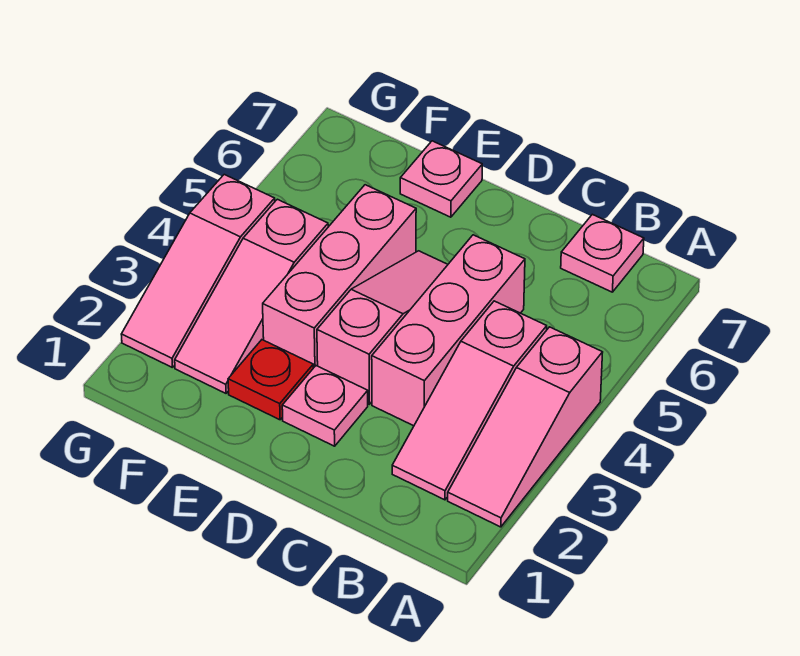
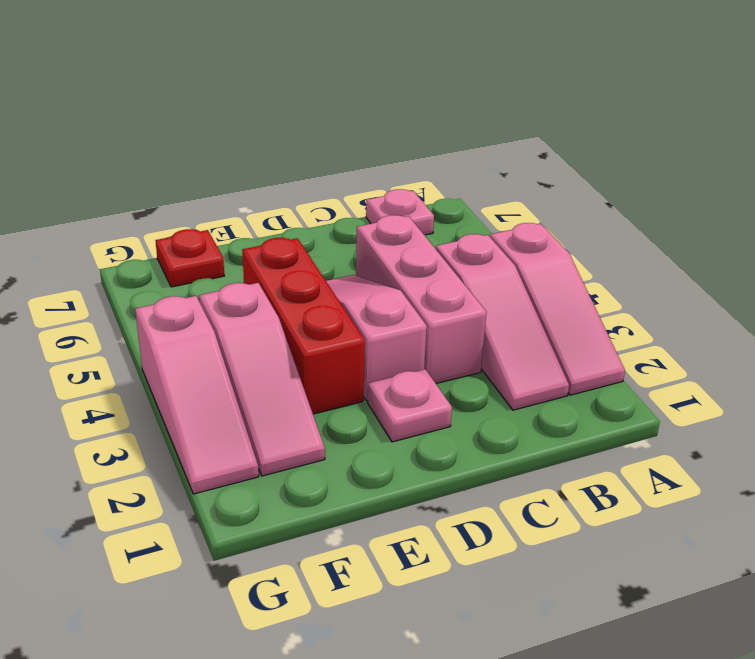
red plate E2 level 1 -> red plate F7 level 1
pink brick E3:E5 level 1 -> red brick E3:E5 level 1
pink plate E7 level 1 -> none

